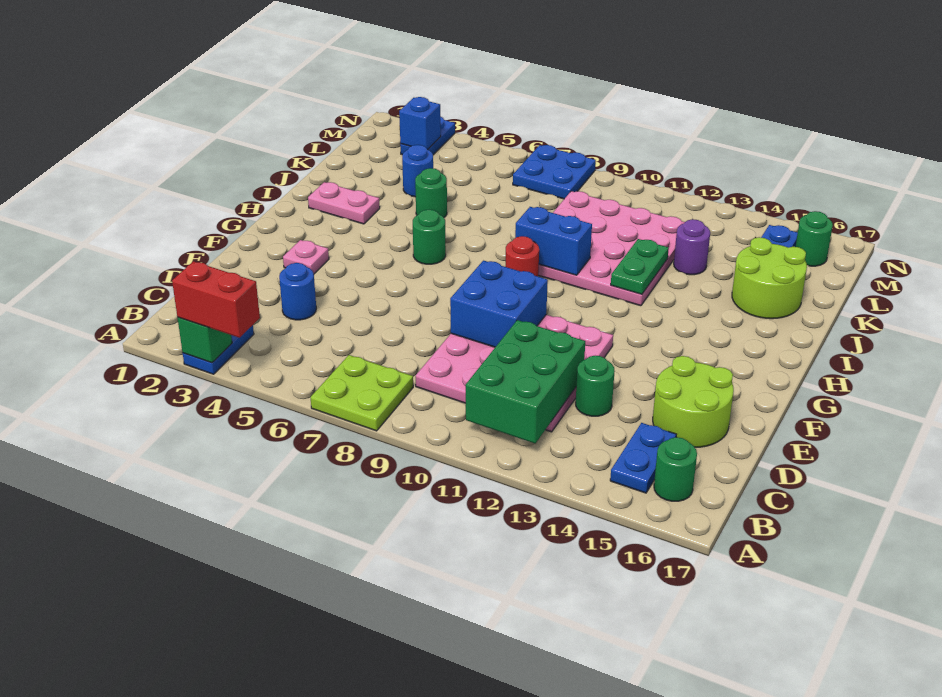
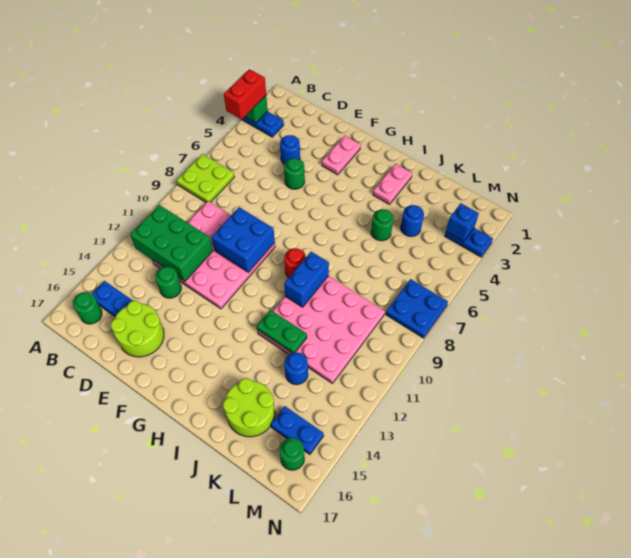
pink plate F3 level 1 -> pink plate F2:F3 level 1
green round brick H6 level 1 -> green round brick E5 level 1
purple round brick K13 level 1 -> blue round brick K13 level 1

